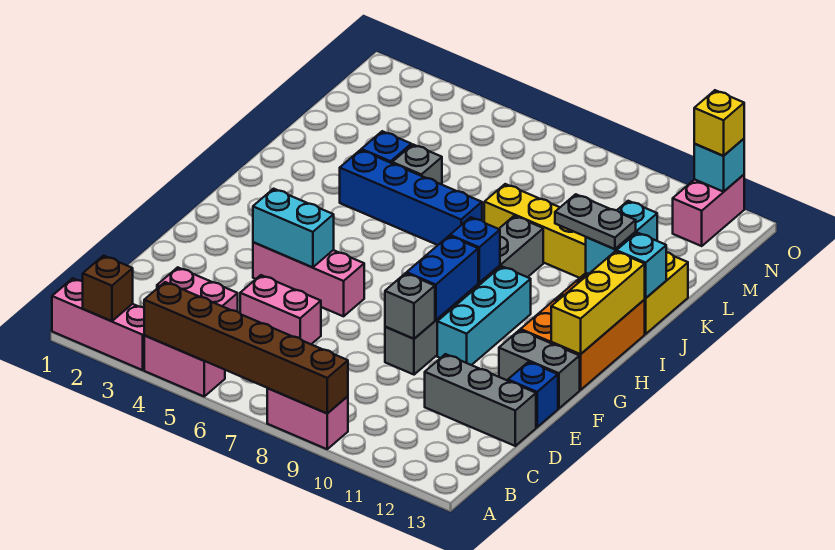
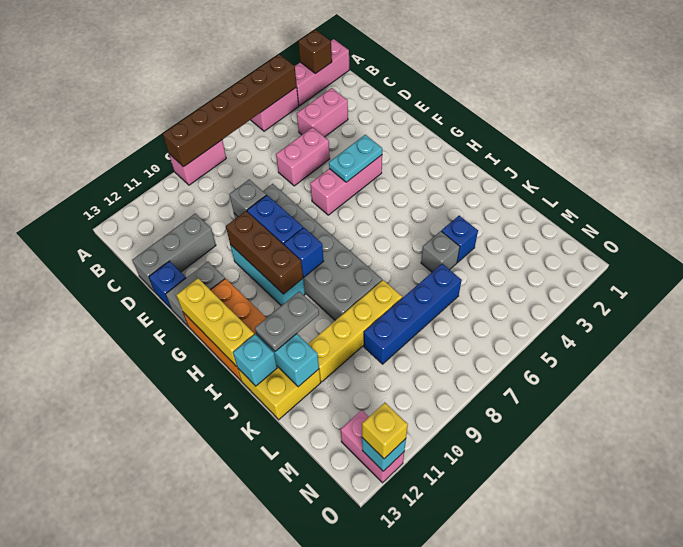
grey brick E9:J9 level 1 -> grey brick E8:J9 level 1
cyan brick F4:F5 level 2 -> cyan plate F4:F5 level 2
none -> brown brick F10:H10 level 2
blue brick J4:J7 level 1 -> blue brick L6:L9 level 1

